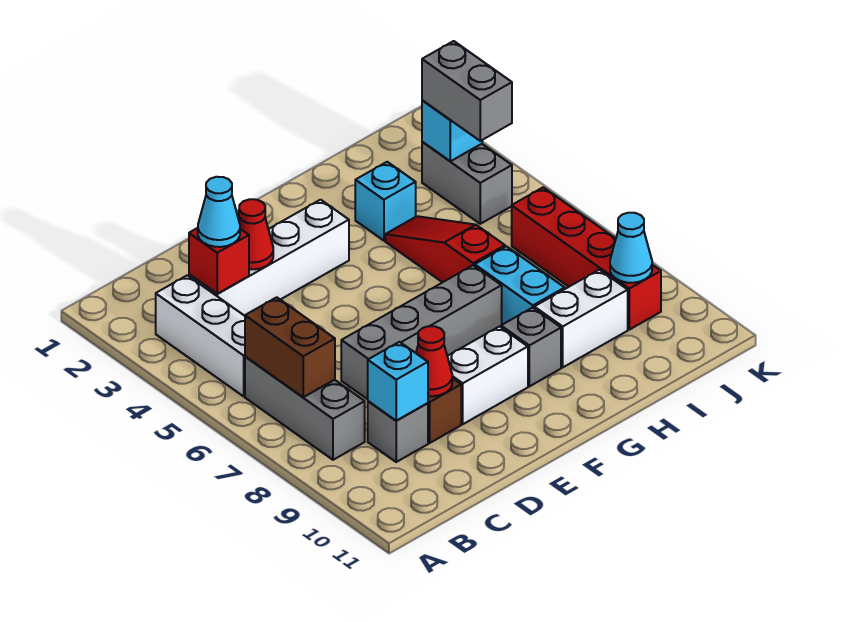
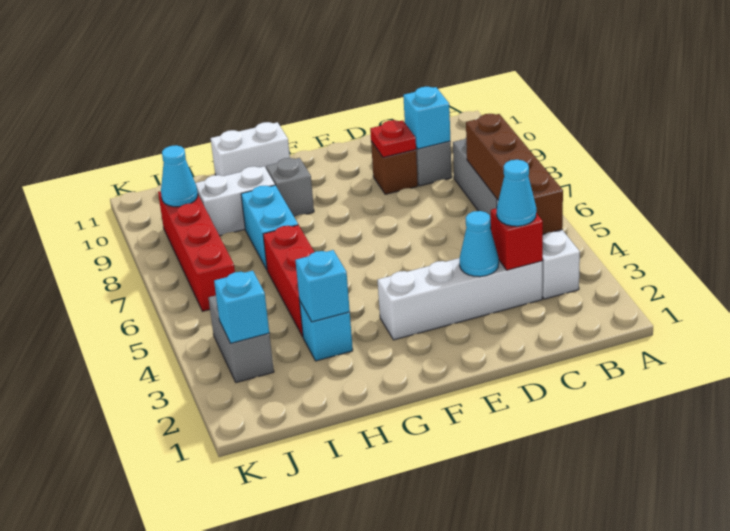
brown brick B6:B7 level 2 -> brown brick B4:B7 level 2
red cone D3 level 2 -> cyan cone D3 level 2
grey brick D7:G7 level 1 -> none
red cone D9 level 2 -> red plate D9 level 2
white brick E9:F9 level 1 -> white brick G11:H11 level 1
none -> cyan brick H3 level 2
red slope H4:H6 level 1 top 6 -> red brick H4:H6 level 1
grey brick J3:J4 level 3 -> none

